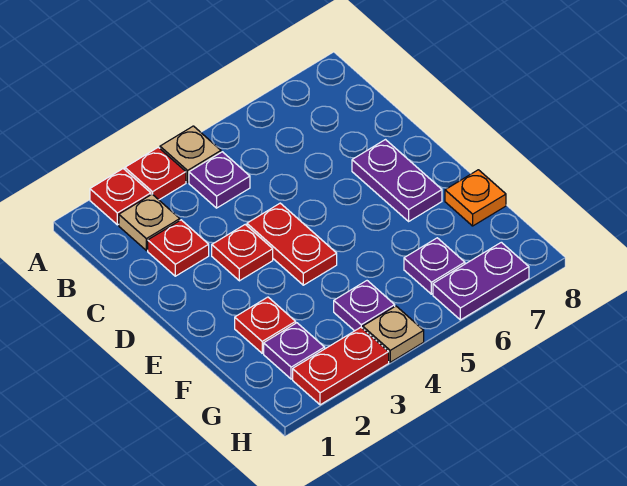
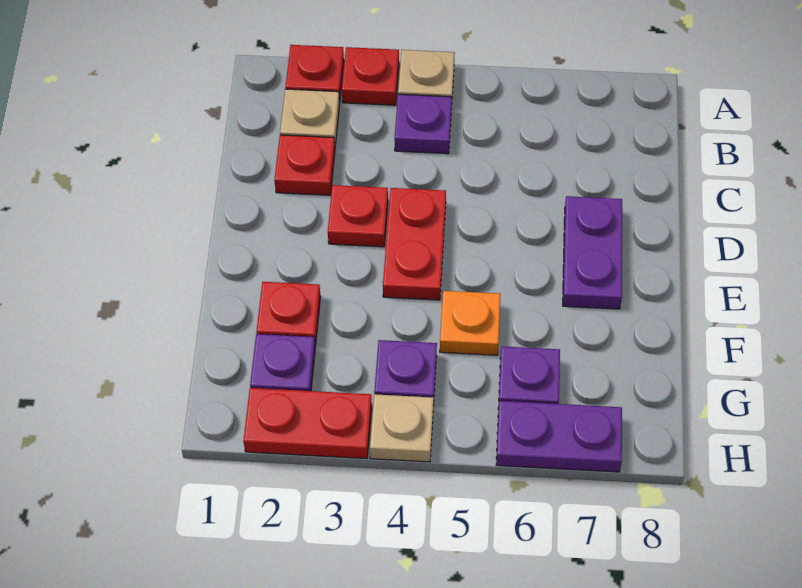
orange plate F8 level 1 -> orange plate F5 level 1

